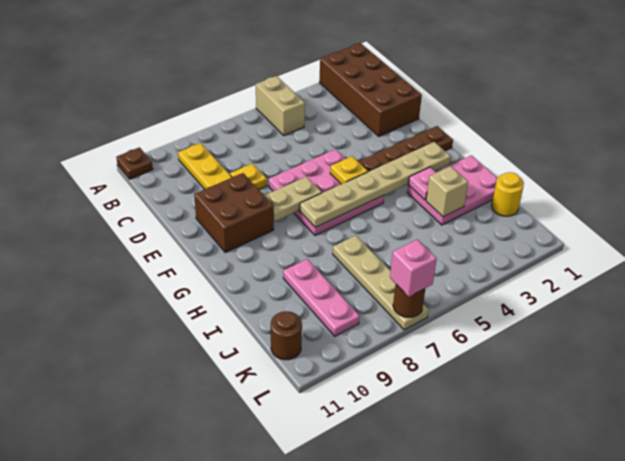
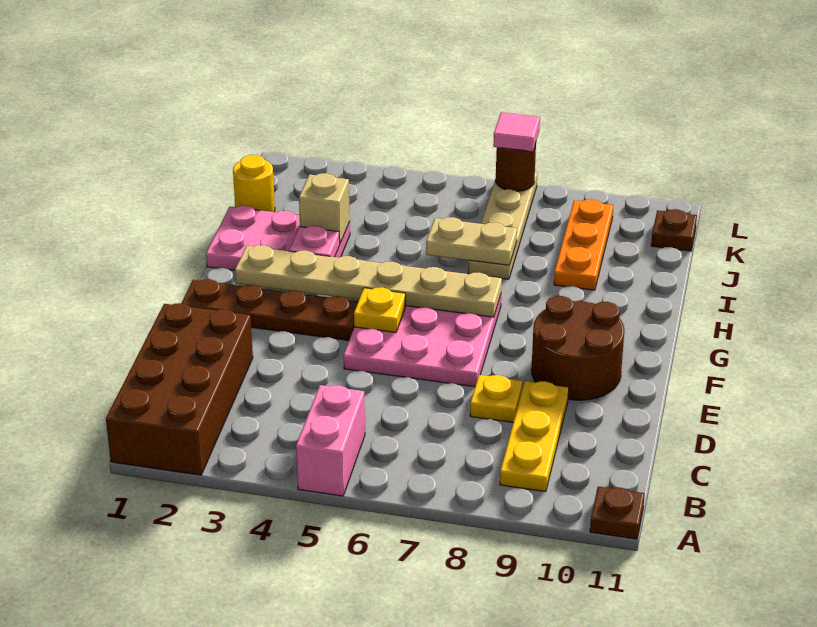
tan brick A5:B5 level 1 -> pink brick A5:B5 level 1
brown brick E9:F10 level 1 -> brown round brick E9:F10 level 1
tan plate F7:F8 level 2 -> tan plate I6:I7 level 2
pink plate I9:K9 level 1 -> orange plate I9:K9 level 1
brown round brick K11 level 1 -> brown plate K11 level 1
pink brick L7 level 3 -> pink tile L7 level 3

